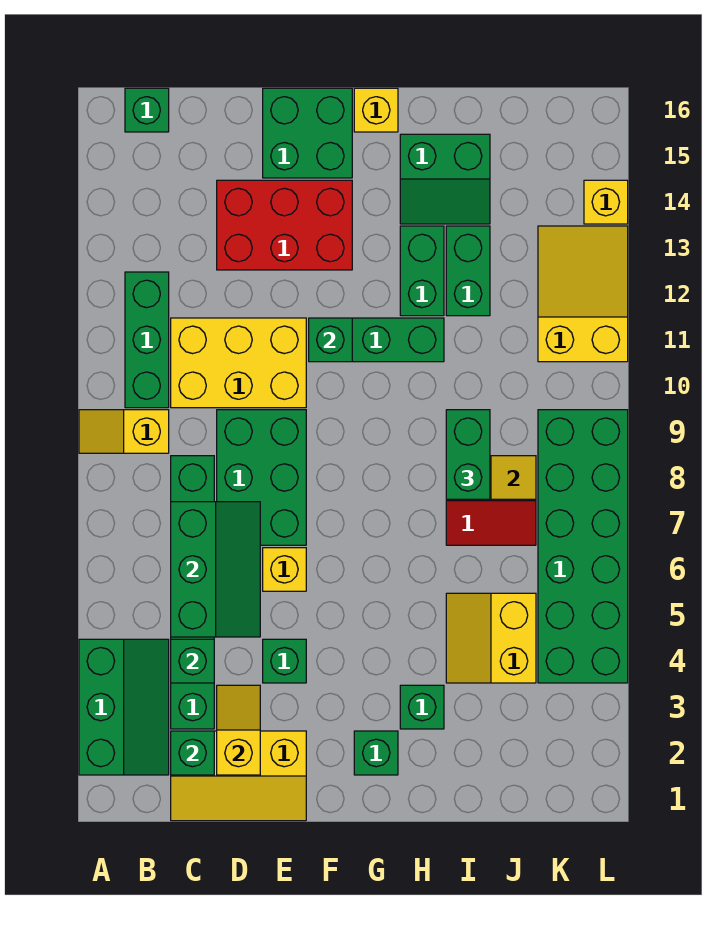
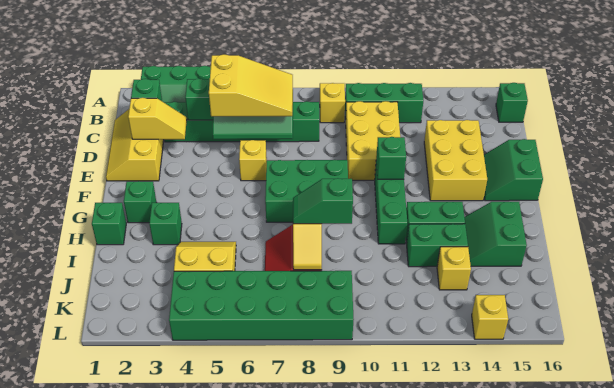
green brick D7:E9 level 1 -> green brick F7:G9 level 1
red brick D13:F14 level 1 -> yellow brick D13:F14 level 1
green brick E4 level 1 -> green brick H1 level 1
green brick E15:F16 level 1 -> green slope E15:F16 level 1 top 16
yellow brick G16 level 1 -> yellow brick J13 level 1
green brick I8:I9 level 3 -> green slope I8:I9 level 3 top 9
yellow slope K11:L13 level 1 top 11 -> yellow slope C5:D7 level 3 top 5

